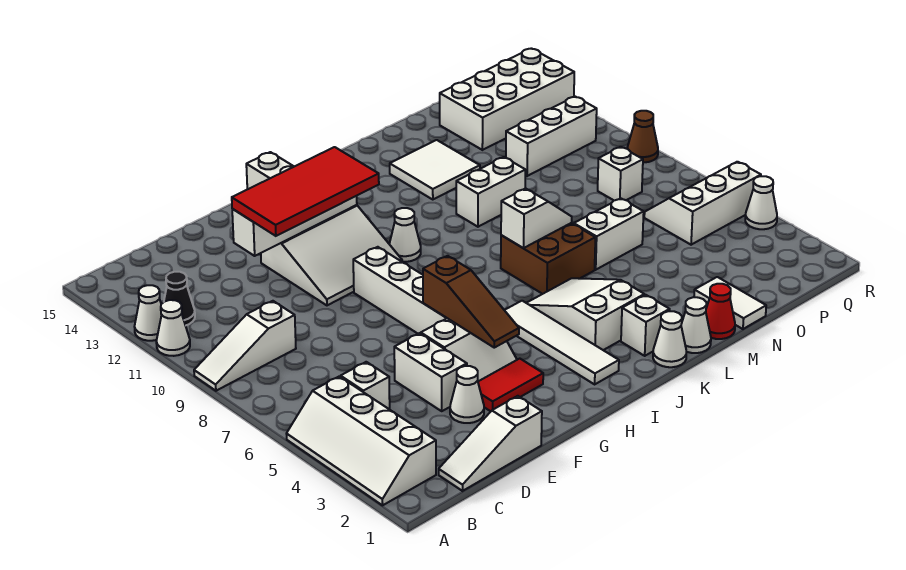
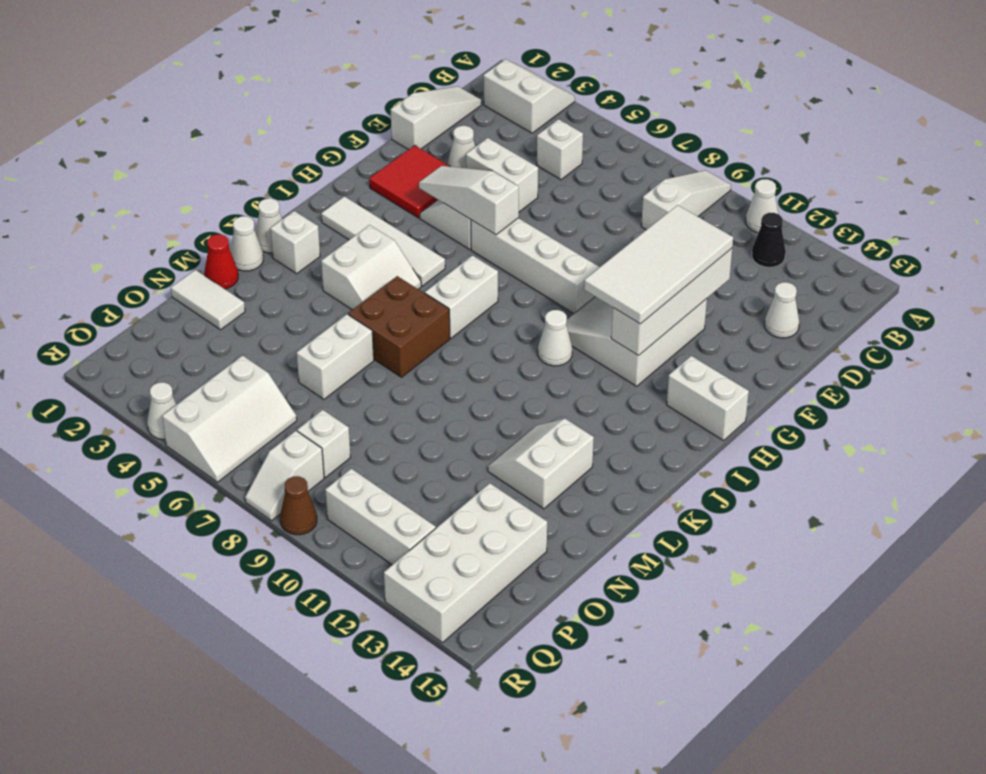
white slope A2:B5 level 1 top B -> white slope A2:B3 level 1 top B
white cone A12 level 1 -> white cone D14 level 1
red tile E11:H12 level 3 -> white tile E11:H12 level 3
red tile F3:G3 level 1 -> red tile F2:G3 level 1
brown slope G4:G6 level 2 top 6 -> white slope G4:G6 level 2 top 6
white slope J3:K5 level 1 top 3 -> white slope J4:K5 level 1 top 4
white slope K7:L7 level 2 top K -> white slope Q8:R8 level 1 top Q
white brick L10:M10 level 1 -> white brick I7:J7 level 1
white tile L12:M13 level 1 -> white slope L12:M13 level 1 top 13
white brick O11:Q11 level 1 -> white brick Q10:Q12 level 1

